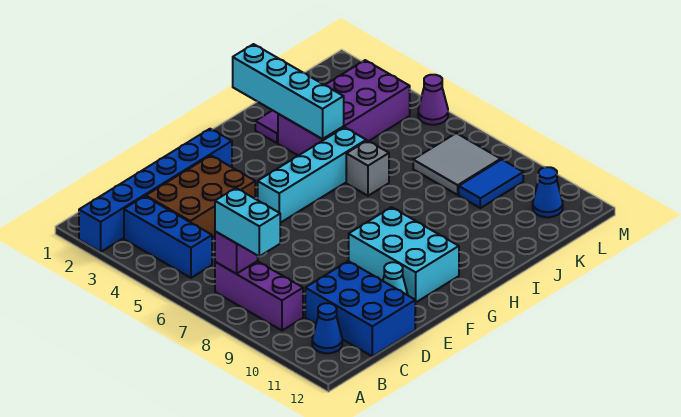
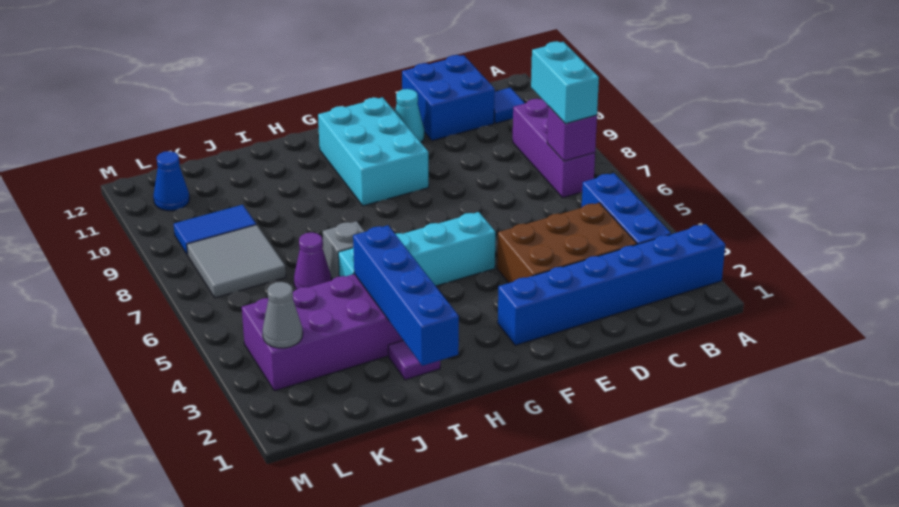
blue cone B11 level 1 -> blue tile B11 level 1
blue brick C10:D12 level 1 -> blue brick C11:D12 level 1
cyan brick I1:I4 level 2 -> blue brick I1:I4 level 2
none -> grey cone L3 level 2
purple cone M5 level 1 -> purple cone J6 level 1

